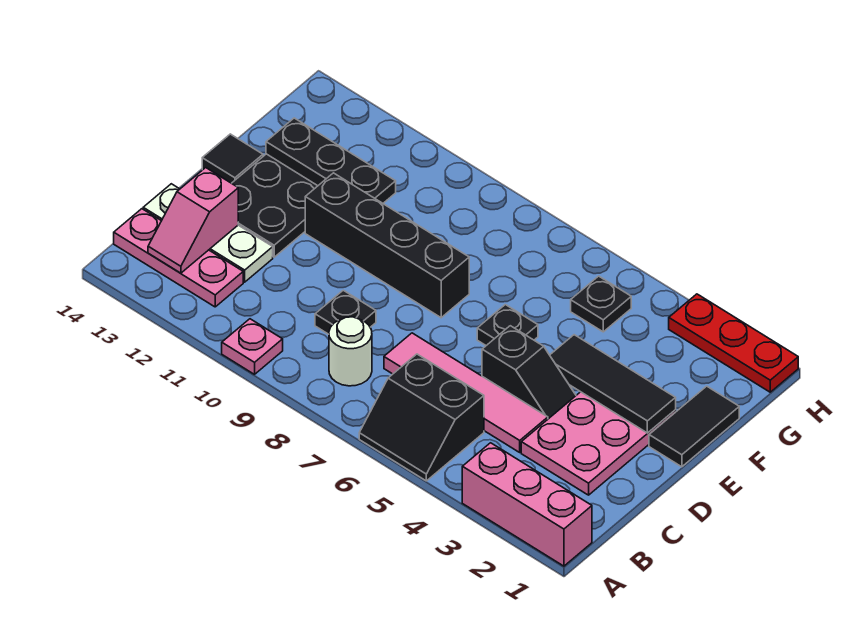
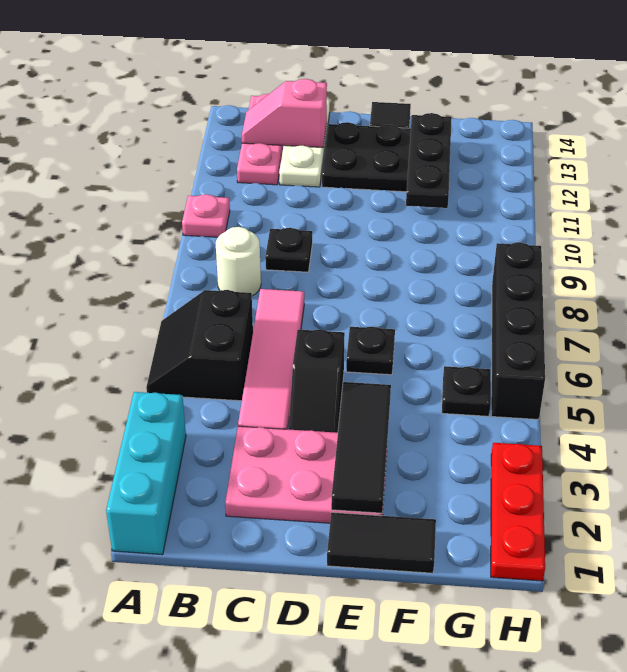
pink brick A1:A3 level 1 -> cyan brick A1:A3 level 1
black brick E8:E11 level 1 -> black brick H5:H8 level 1

